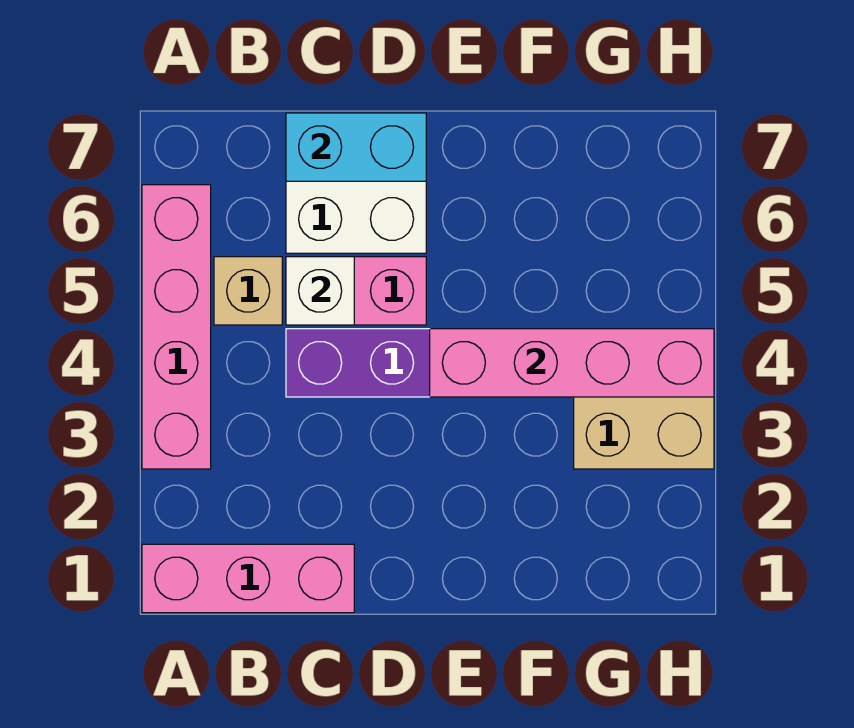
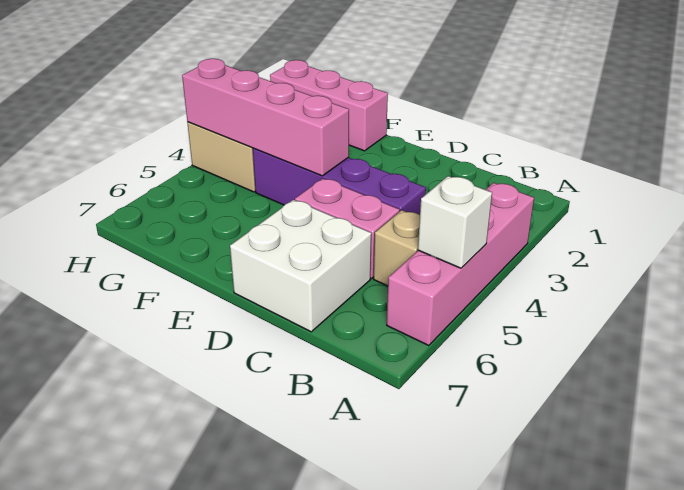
pink brick A1:C1 level 1 -> pink brick F1:H1 level 1
white brick C5 level 2 -> white brick A5 level 2
cyan brick C7:D7 level 2 -> none

